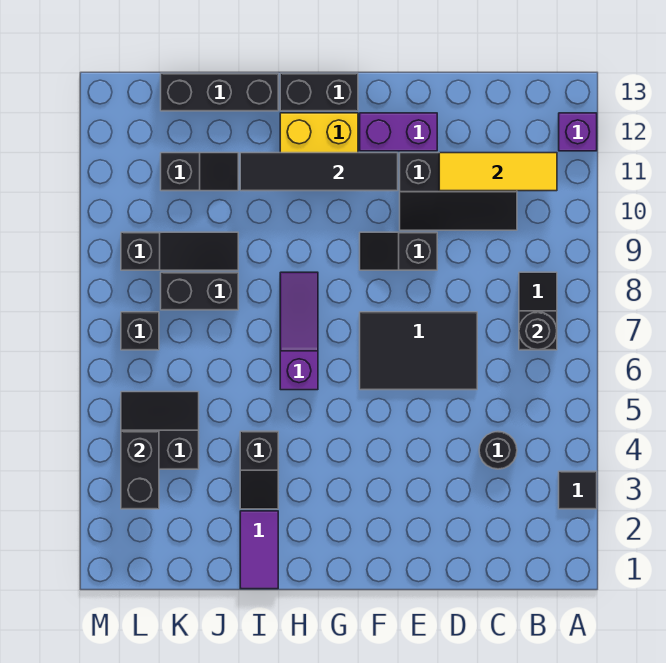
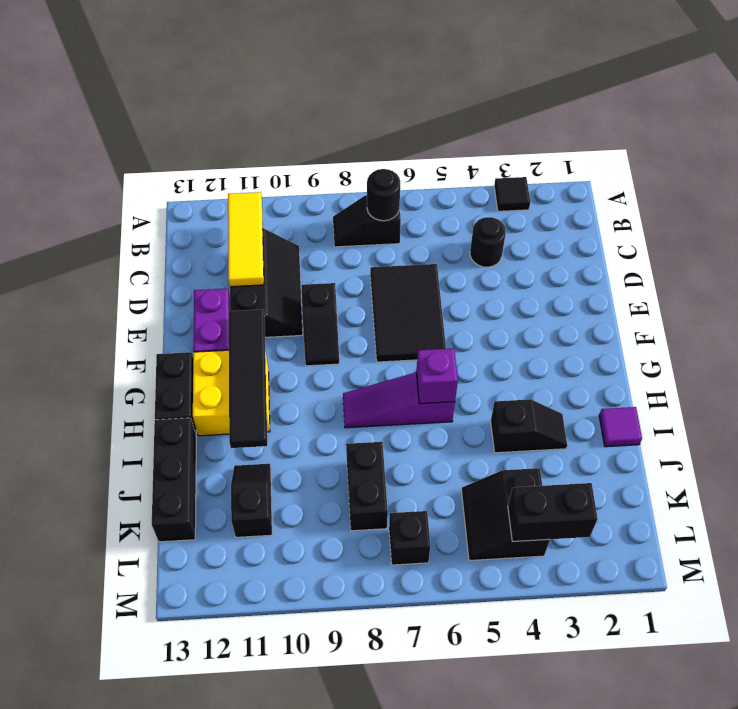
purple brick A12 level 1 -> purple brick H6 level 2
purple tile I1:I2 level 1 -> purple tile I1 level 1
black slope J9:L9 level 1 top L -> none

